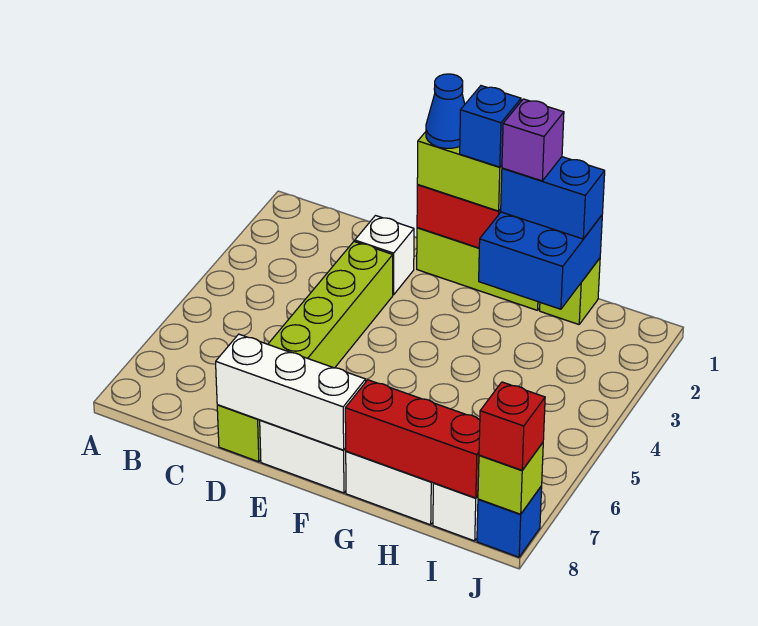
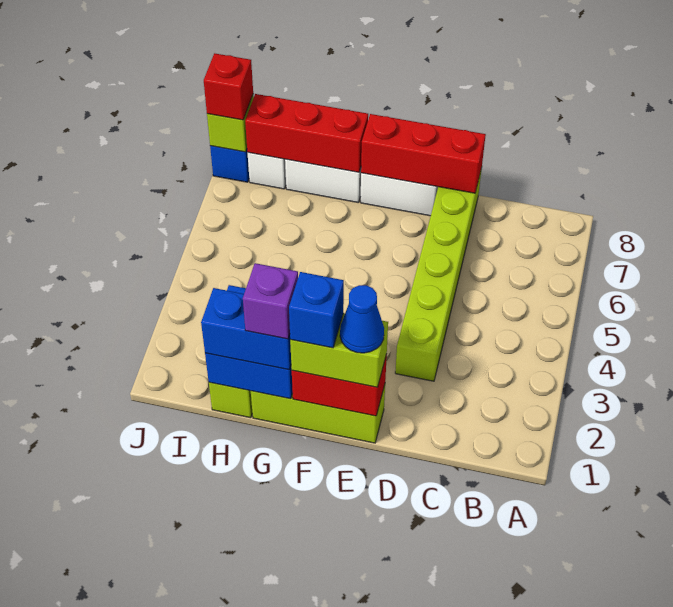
white brick D2 level 1 -> none
white brick D8:F8 level 2 -> red brick D8:F8 level 2

